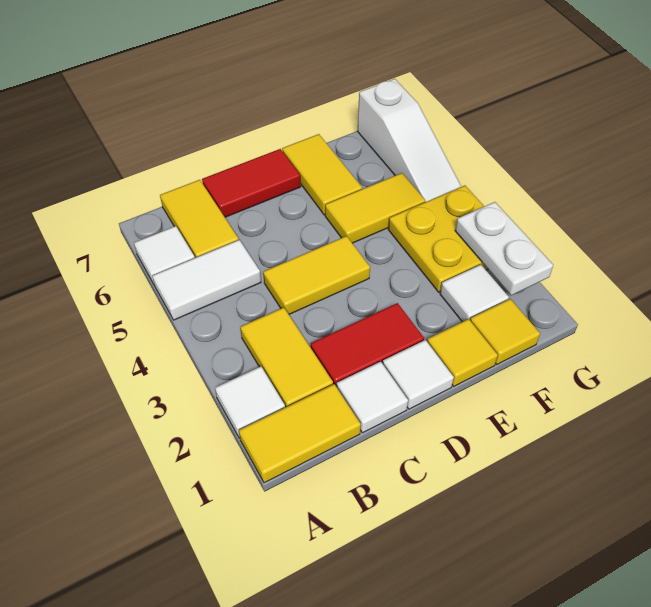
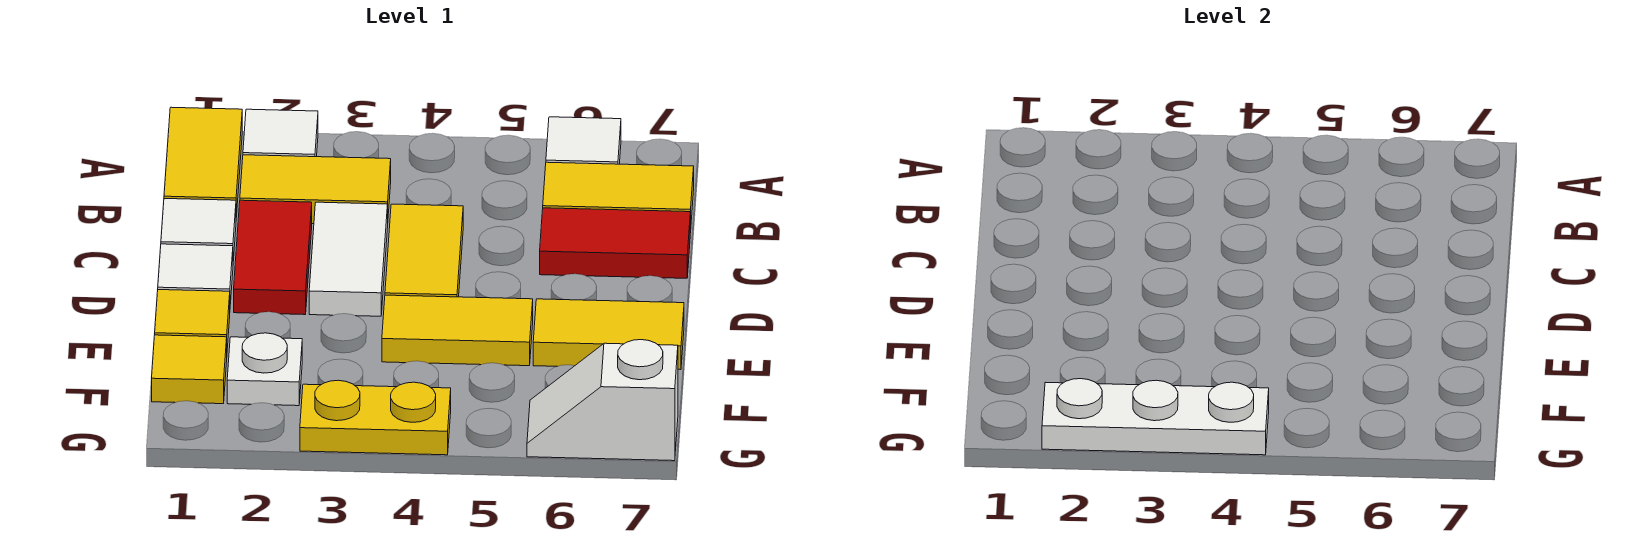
white tile A5:B5 level 1 -> white tile C3:D3 level 1
red tile C7:D7 level 1 -> red tile C6:C7 level 1
yellow tile E5:F5 level 1 -> yellow tile E4:E5 level 1
white tile F2 level 1 -> white plate F2 level 1
yellow plate F3:G4 level 1 -> yellow plate G3:G4 level 1
white plate G2:G3 level 2 -> white plate G2:G4 level 2
white slope G5:G7 level 1 top 7 -> white slope G6:G7 level 1 top 7

